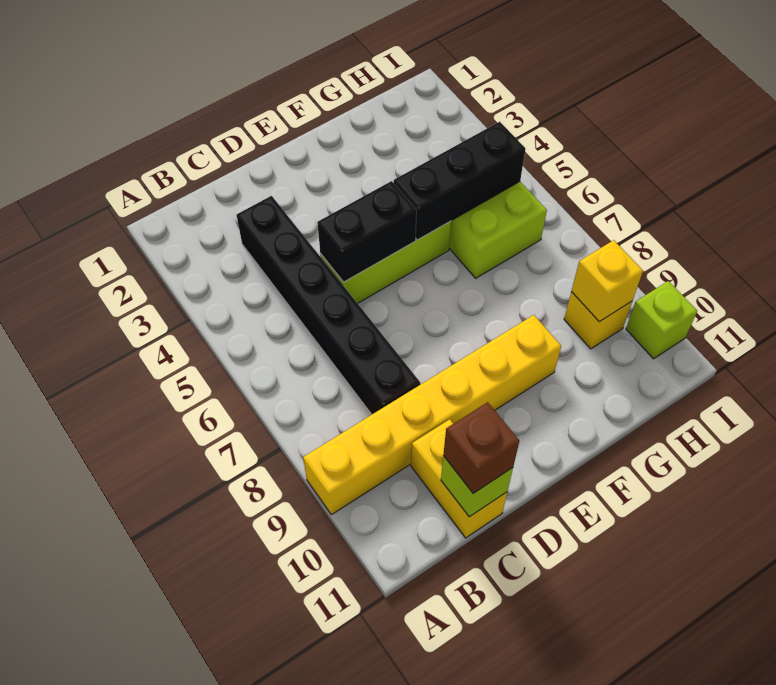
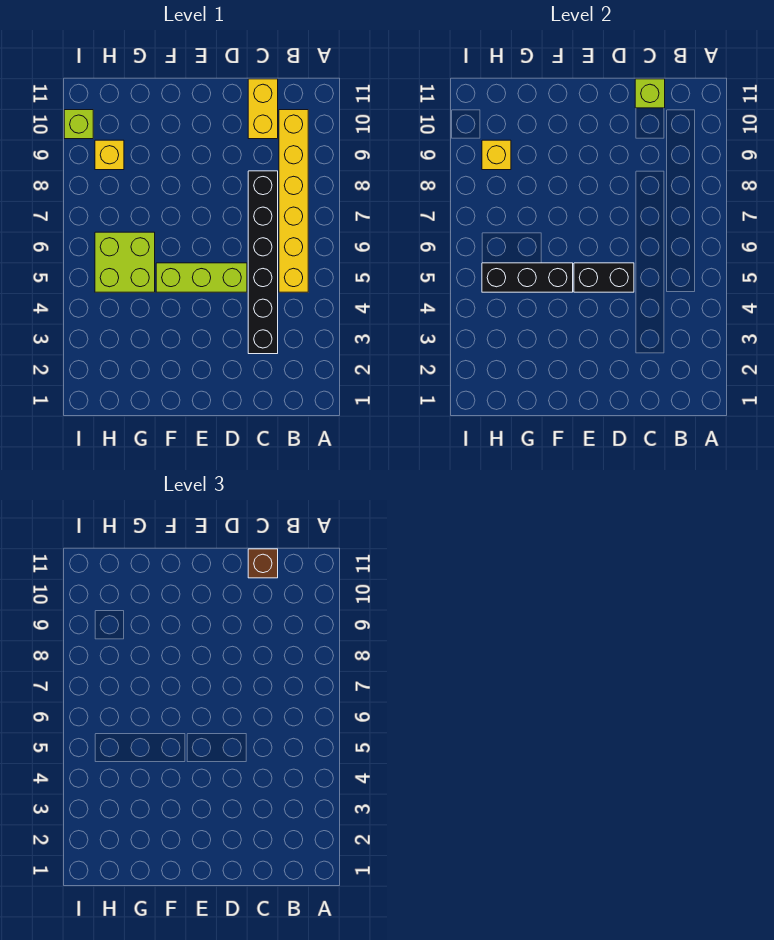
yellow brick A9:F9 level 1 -> yellow brick B5:B10 level 1

